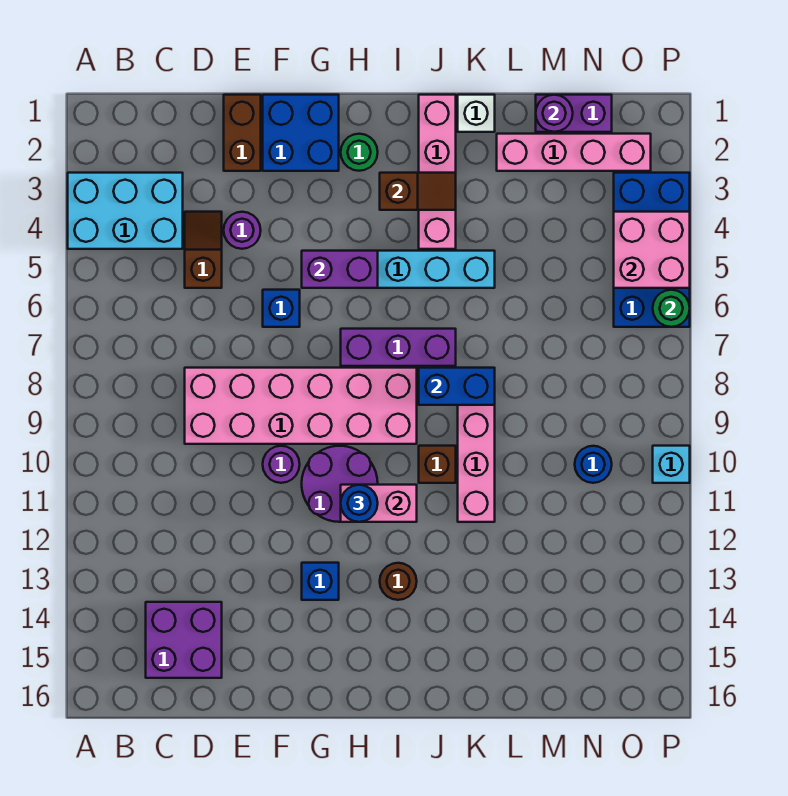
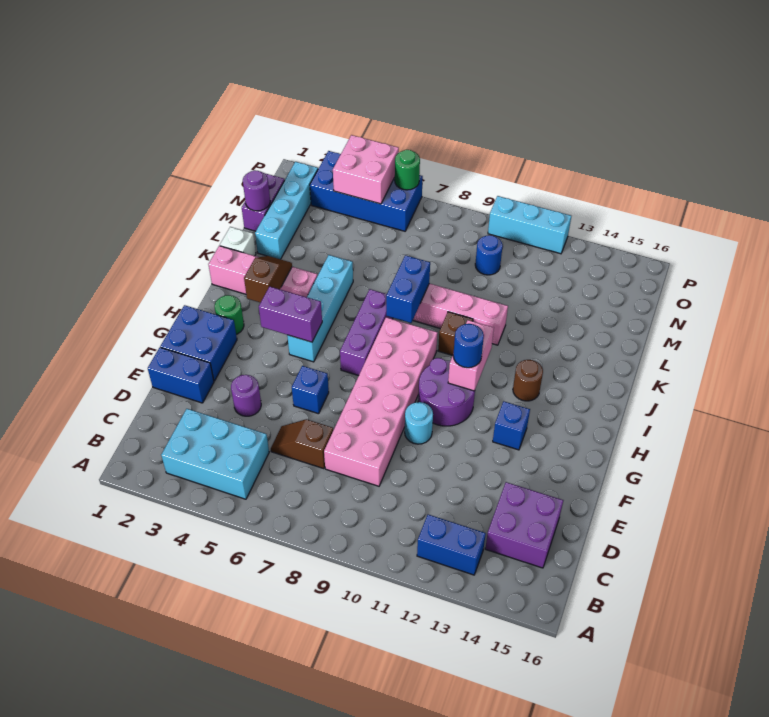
cyan brick A3:C4 level 1 -> cyan brick B3:C5 level 1
none -> blue brick B12:B13 level 1
brown slope D4:D5 level 1 top 5 -> brown slope D6:D7 level 1 top 7
brown brick E1:E2 level 1 -> blue brick E1:E2 level 1
purple round brick F10 level 1 -> cyan round brick F10 level 1
purple brick G5:H5 level 2 -> purple brick H4:H5 level 2
pink brick L2:O2 level 1 -> cyan brick L2:O2 level 1
cyan brick P10 level 1 -> cyan brick P10:P12 level 1

